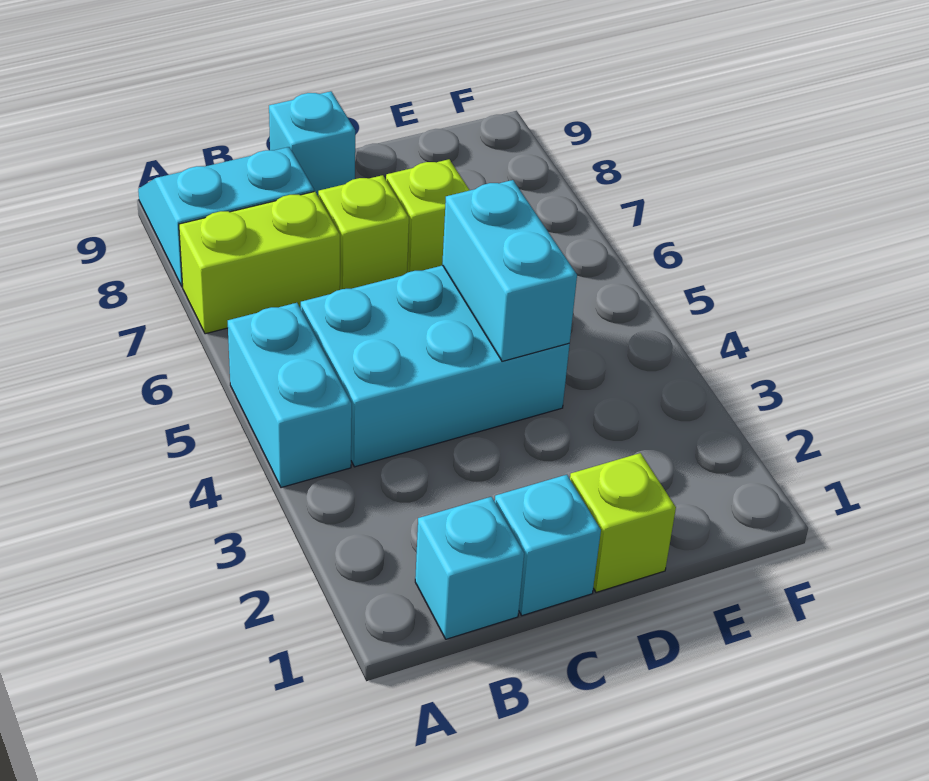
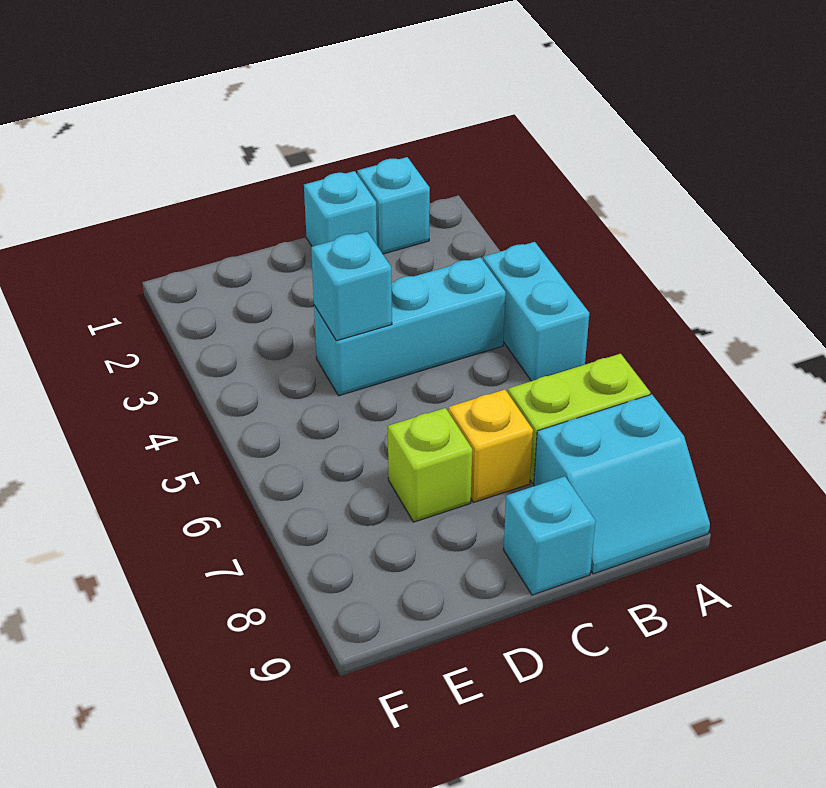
cyan brick B4:D5 level 1 -> cyan brick B4:D4 level 1
lime brick C7 level 1 -> yellow brick C7 level 1
lime brick D1 level 1 -> none
cyan brick D4:D5 level 2 -> cyan brick D4 level 2

